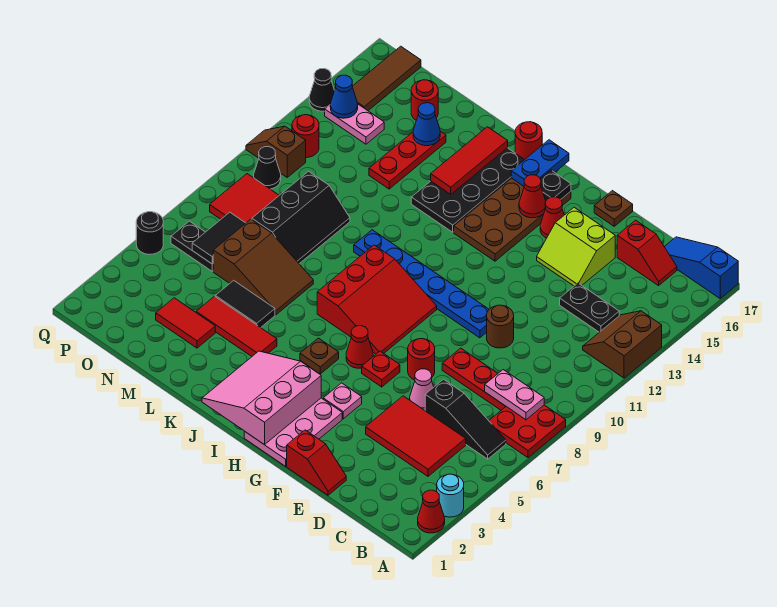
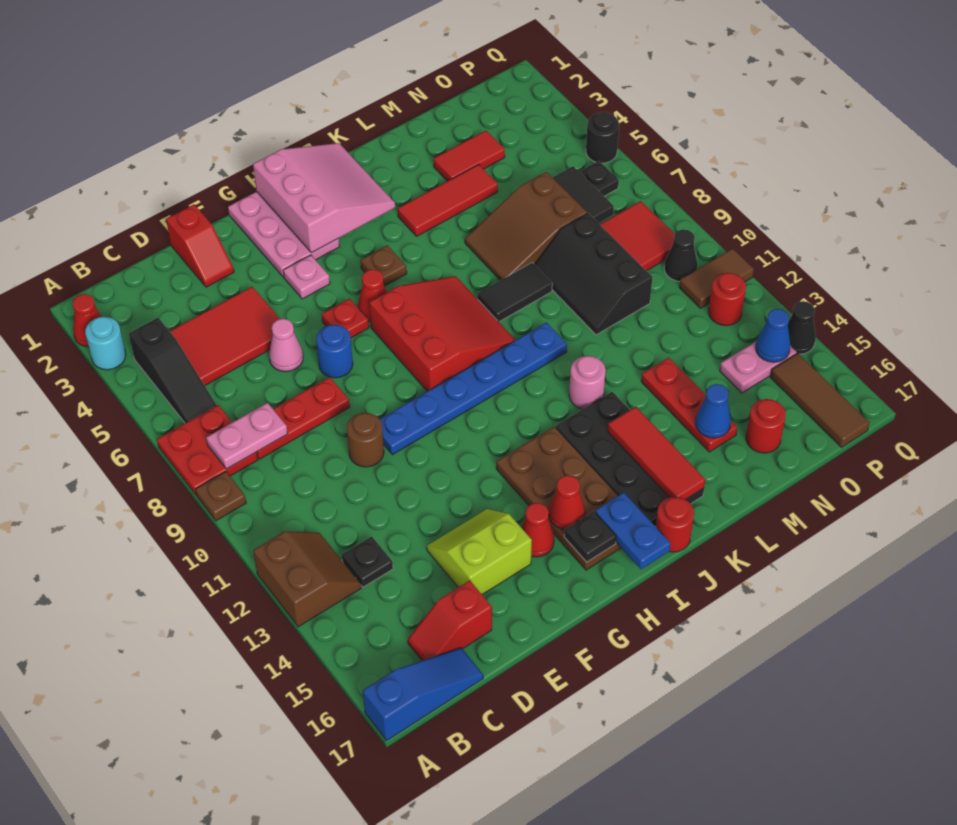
black slope B6:D6 level 1 top D -> black slope B4:B6 level 1 top 4
black plate C13:D13 level 1 -> black plate C13 level 1
red slope E1:F1 level 1 top F -> red slope E1:E2 level 1 top 1
red round brick F7 level 1 -> blue round brick F7 level 1
brown plate F17 level 1 -> brown plate A9 level 1
red slope H7:J9 level 1 top J -> red slope H7:J9 level 1 top H
none -> pink round brick K12 level 1
black tile L5:M5 level 1 -> black tile K8:L8 level 1
brown slope P11:Q11 level 1 top P -> brown tile P11:Q11 level 1

